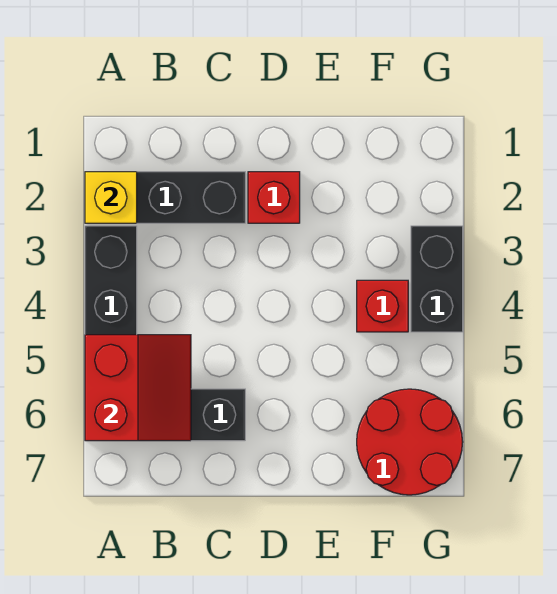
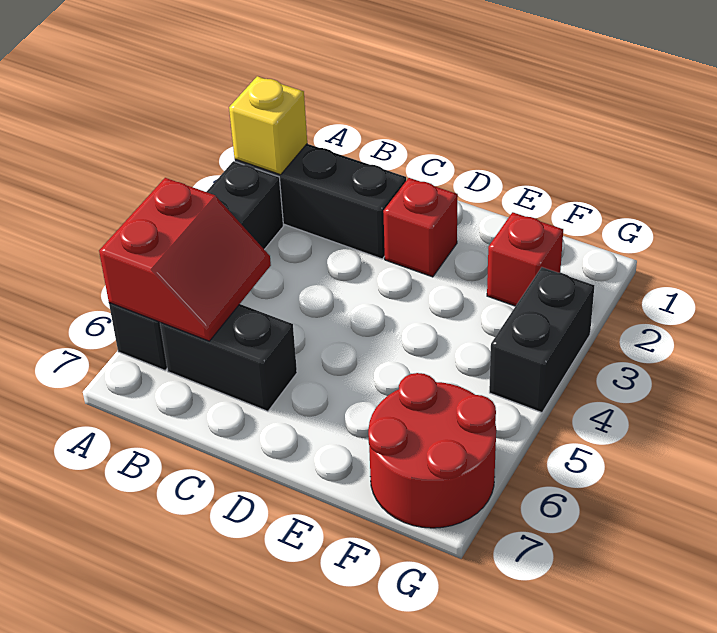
red brick F4 level 1 -> red brick F2 level 1

